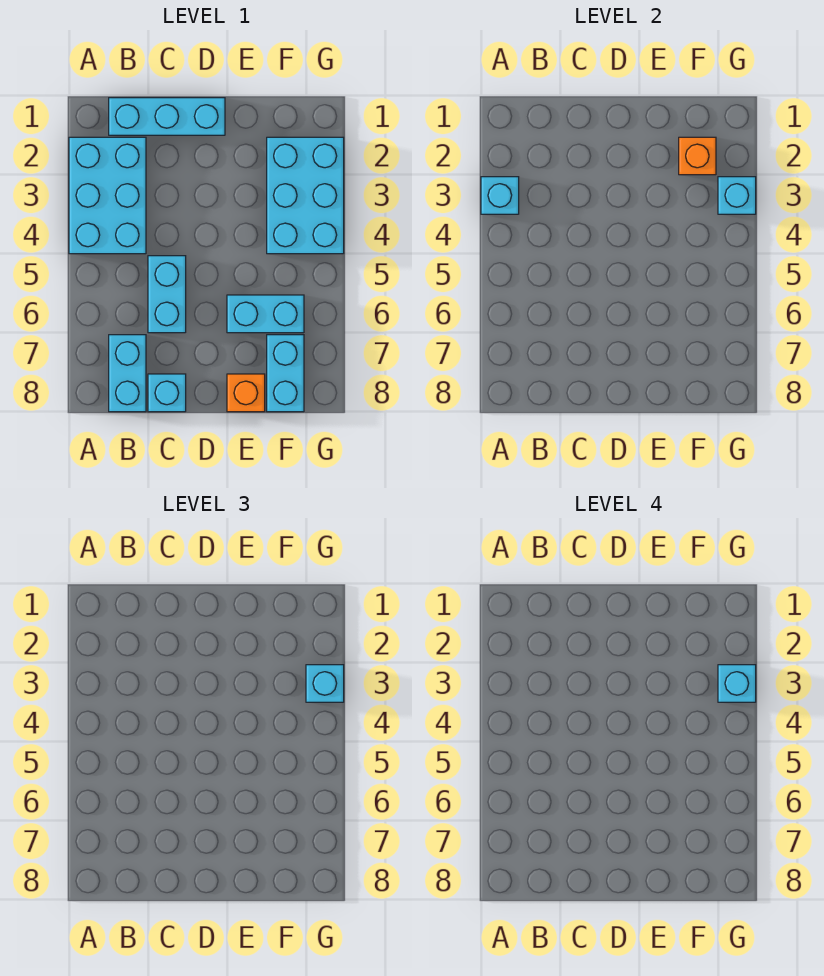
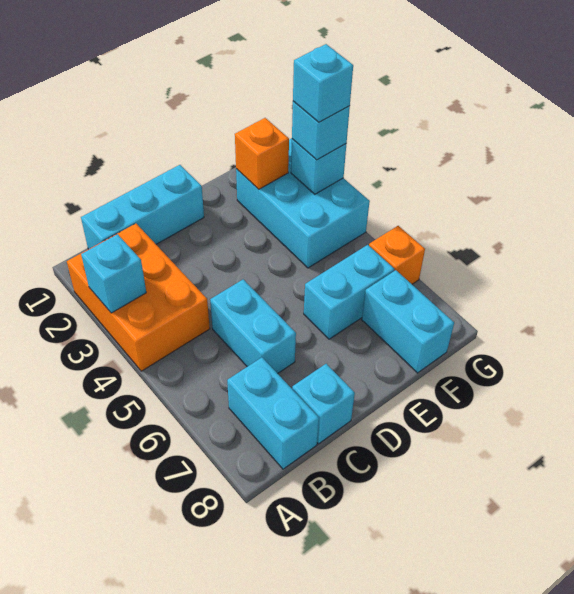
cyan brick A2:B4 level 1 -> orange brick A2:B4 level 1
orange brick E8 level 1 -> orange brick G6 level 1

